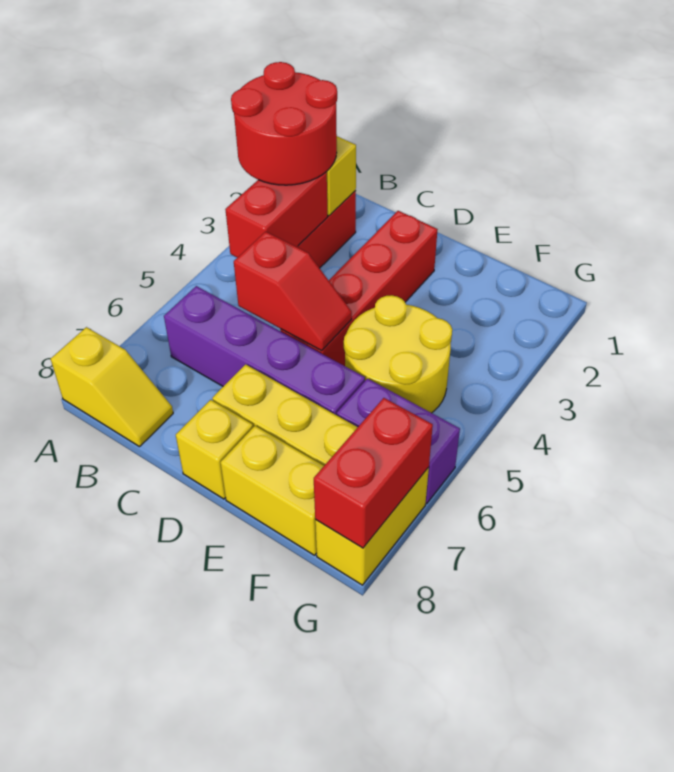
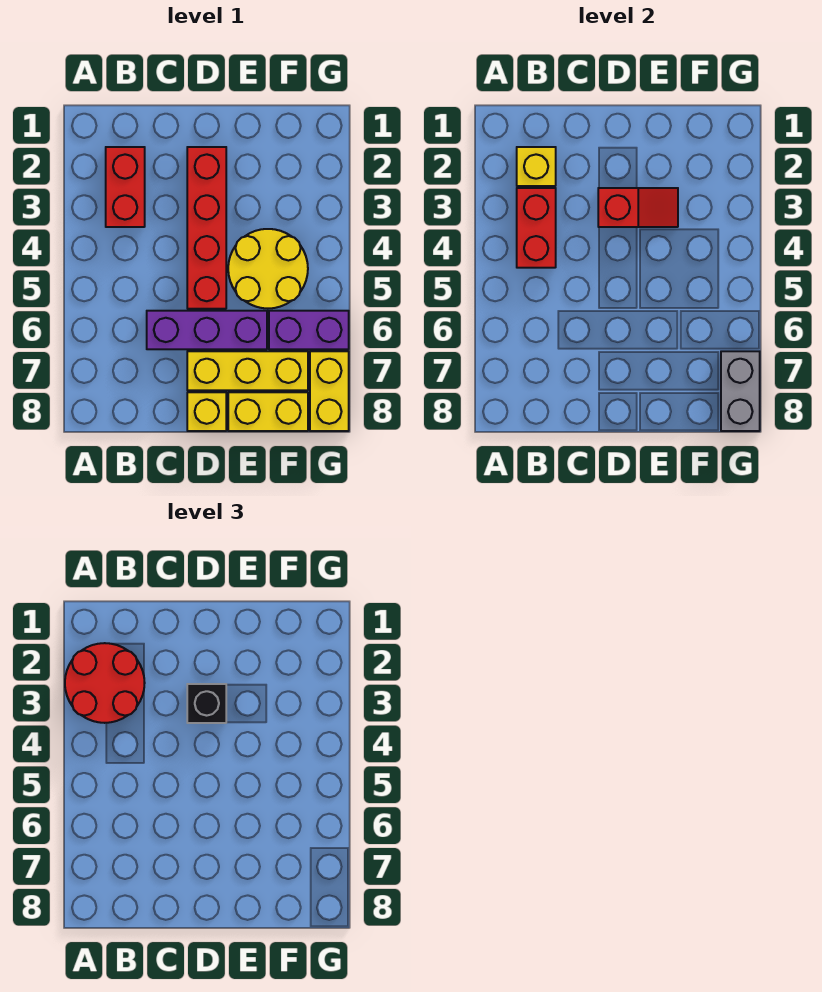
yellow slope A8:B8 level 1 top A -> none
purple brick B6:E6 level 1 -> purple brick C6:E6 level 1
red slope C5:D5 level 2 top C -> red slope D3:E3 level 2 top D
none -> black brick D3 level 3
red brick G7:G8 level 2 -> grey brick G7:G8 level 2

